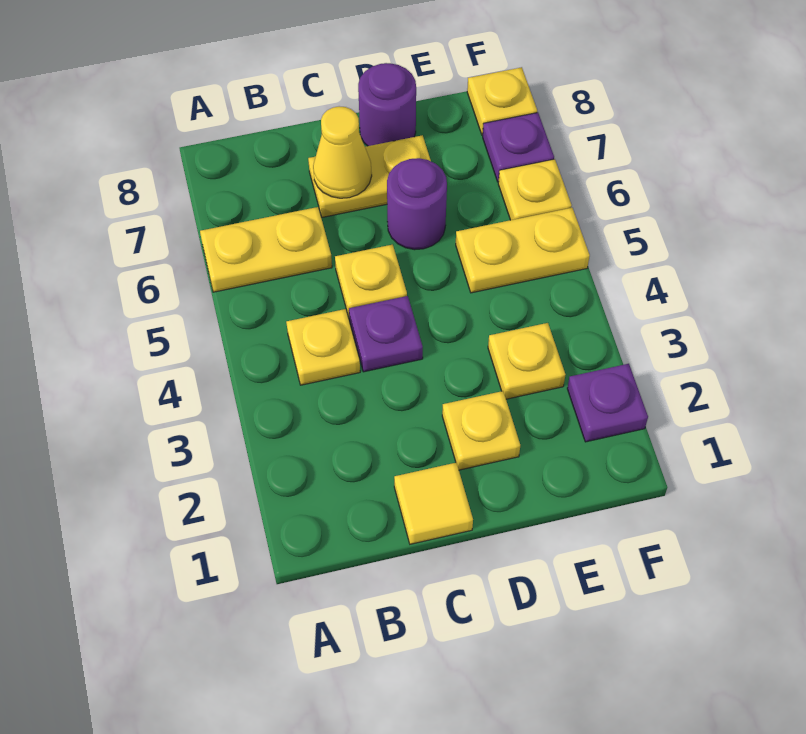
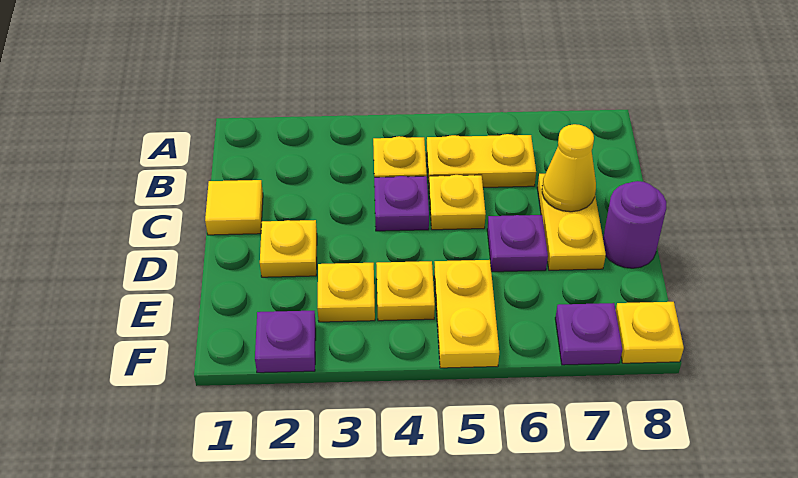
yellow plate A6:B6 level 1 -> yellow plate B5:B6 level 1
purple round brick D6 level 1 -> purple plate D6 level 1
yellow plate F6 level 1 -> yellow plate E4 level 1

